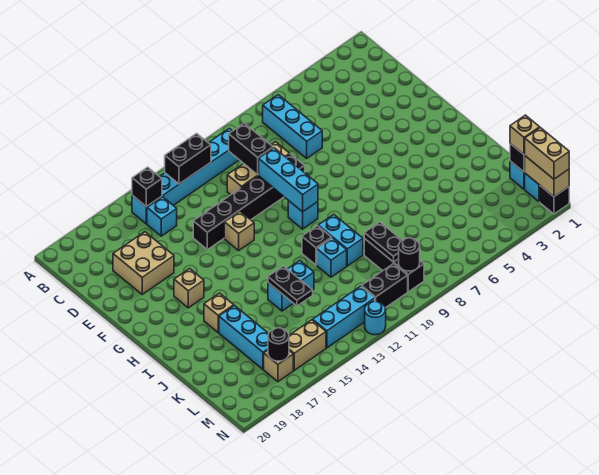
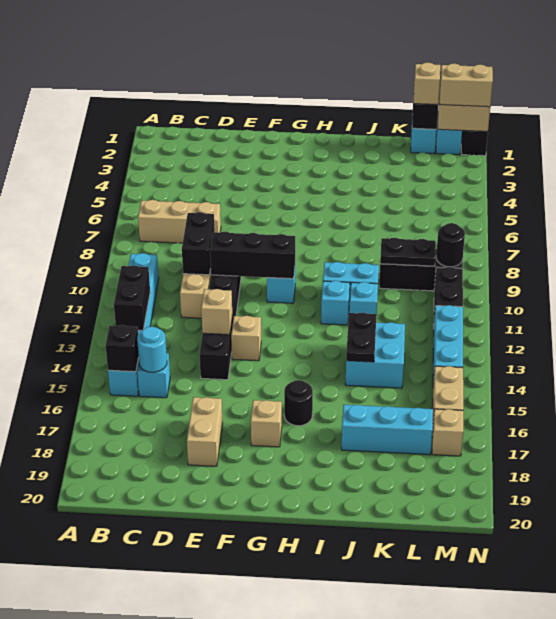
cyan brick B7:D7 level 1 -> tan brick B7:D7 level 1
black brick C10:D10 level 2 -> black brick D9:D10 level 2
tan brick D17:E18 level 1 -> tan brick E17:E18 level 1
cyan brick E10:G10 level 2 -> black brick E10:G10 level 2
black brick I11 level 1 -> cyan brick I11 level 1
tan brick I17 level 1 -> tan brick E13 level 2
cyan brick J13:J14 level 1 -> cyan brick J13:K14 level 1
black plate J14:K14 level 2 -> black plate J13:J14 level 2
black round brick M17 level 2 -> black round brick H16 level 1
cyan round brick N12 level 1 -> cyan round brick C15 level 2

